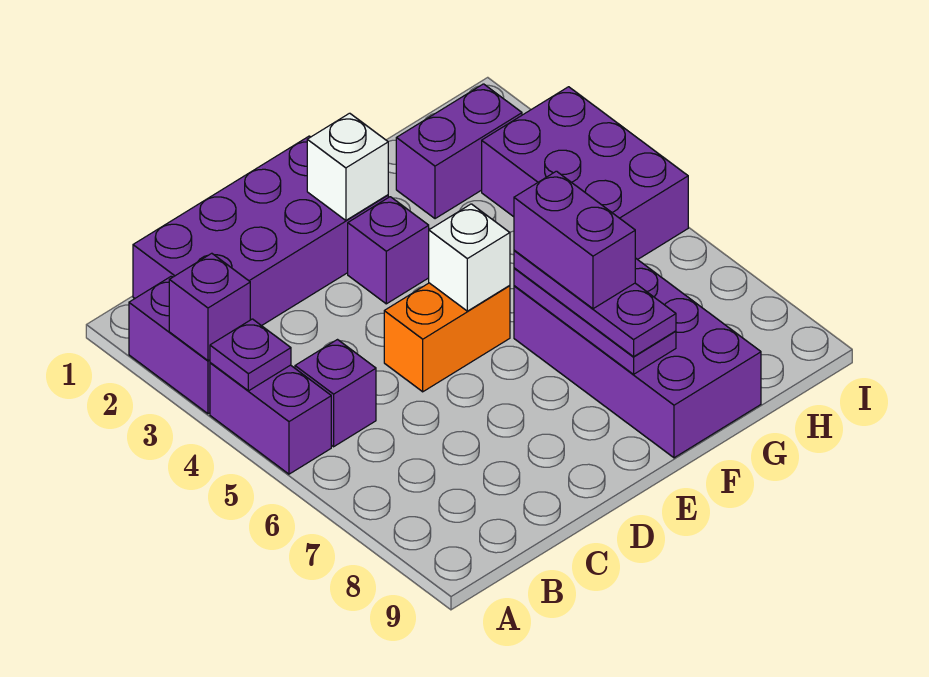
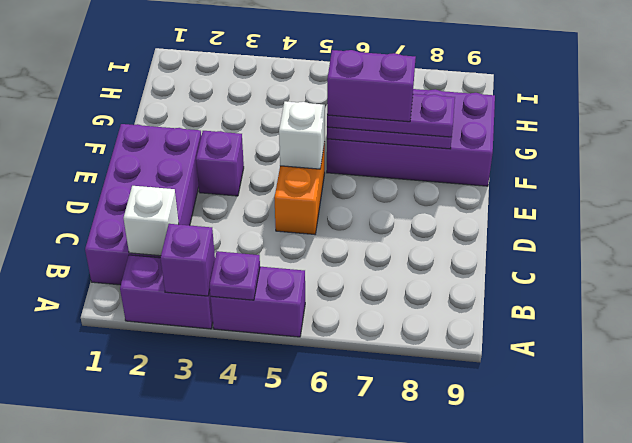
purple brick B5 level 1 -> none
white brick E2 level 2 -> white brick B2 level 2
purple brick G2:H2 level 1 -> none
purple brick H3:I5 level 1 -> none

